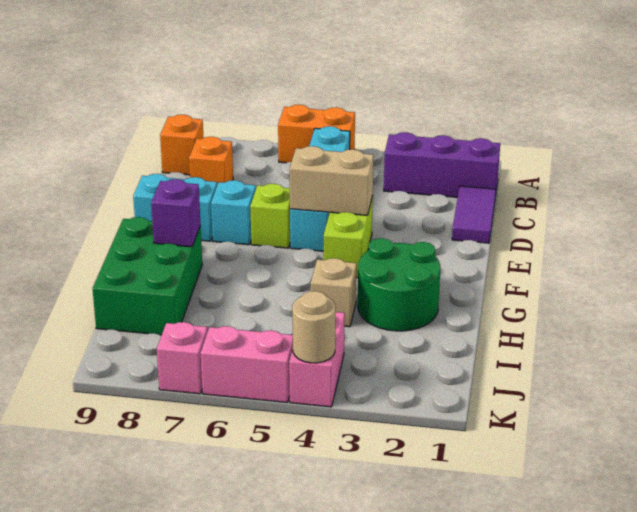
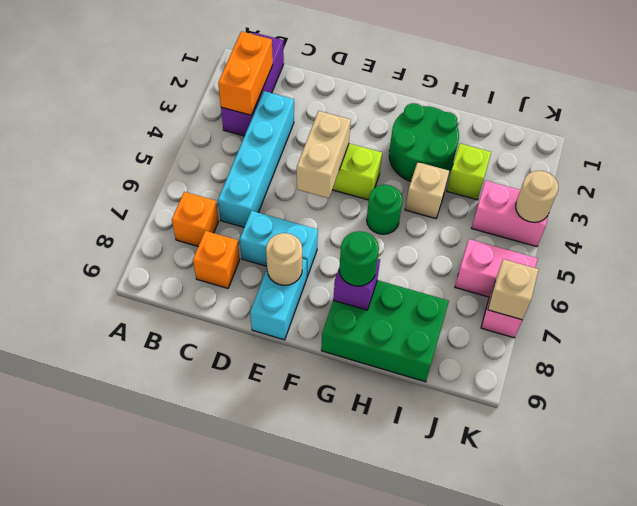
orange brick A5:A6 level 1 -> orange brick B2:B3 level 2
cyan brick B5:E5 level 1 -> cyan brick C3:C6 level 1
orange brick B9 level 1 -> orange brick B7 level 1
purple tile C1:D1 level 1 -> none
lime brick E6 level 1 -> lime brick I3 level 1
cyan brick E7 level 1 -> cyan brick D7:E7 level 1
none -> tan round brick E8 level 2
none -> green round brick G5 level 1
none -> green round brick G8 level 3
pink brick K5:K6 level 1 -> pink brick J6:K6 level 1
none -> tan brick K7 level 2

